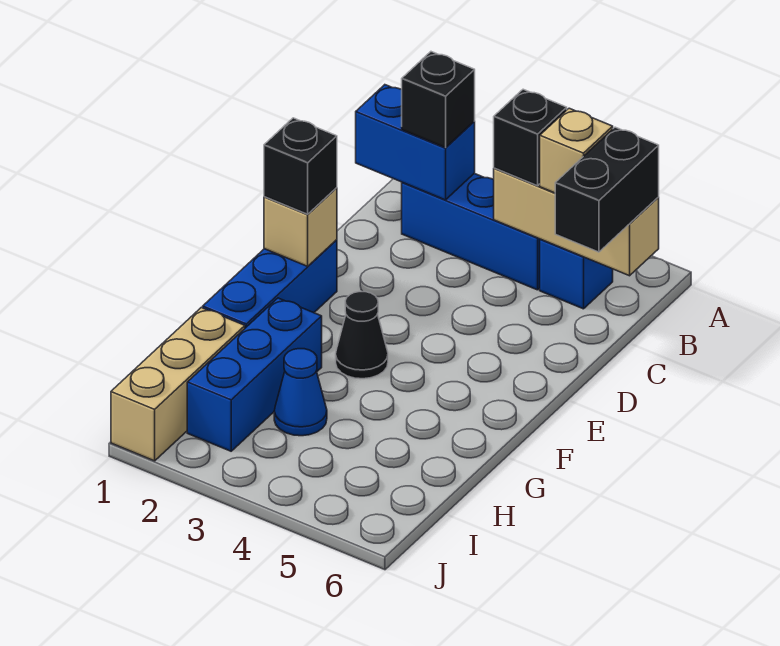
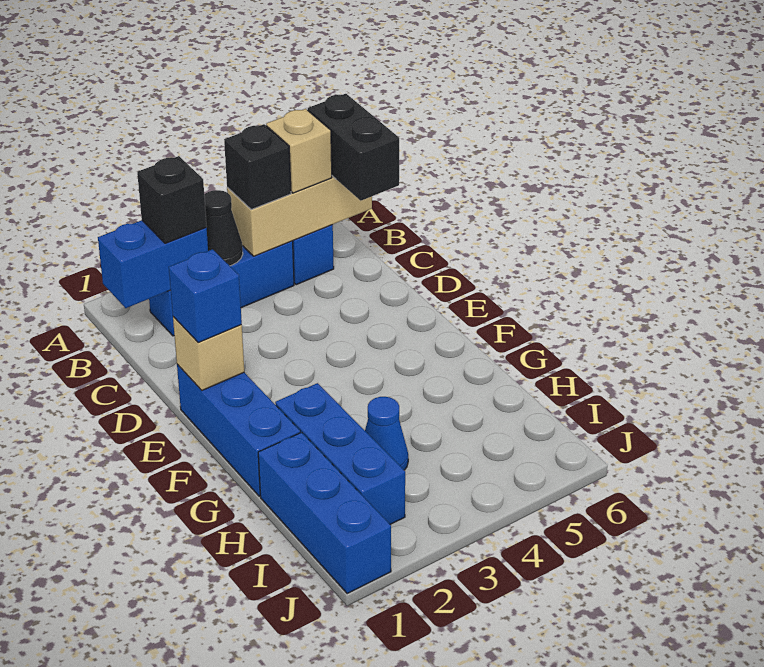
black brick E1 level 3 -> blue brick E1 level 3
black cone F3 level 1 -> black cone B3 level 2
tan brick H1:J1 level 1 -> blue brick H1:J1 level 1

